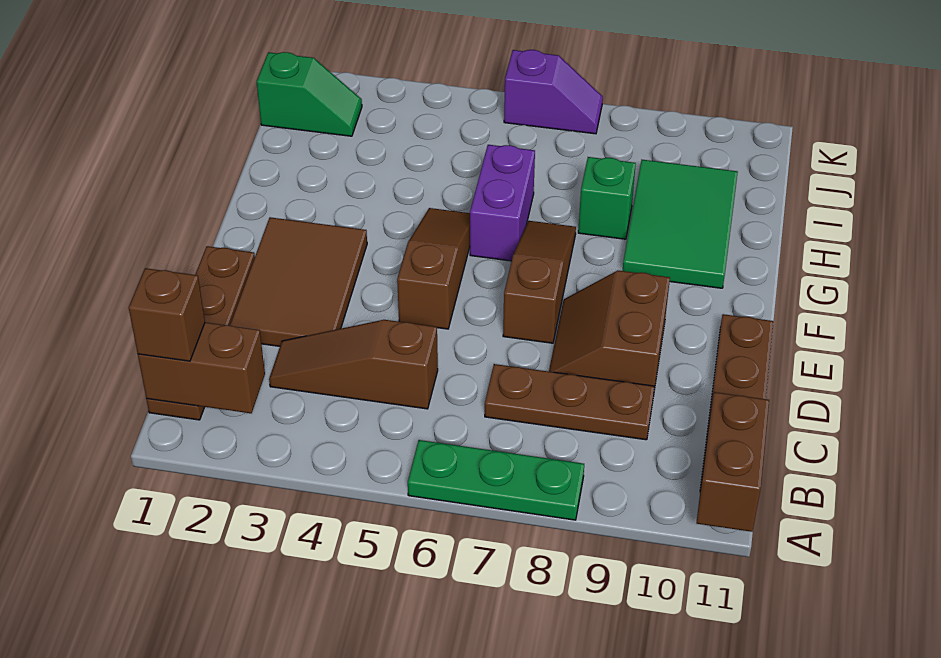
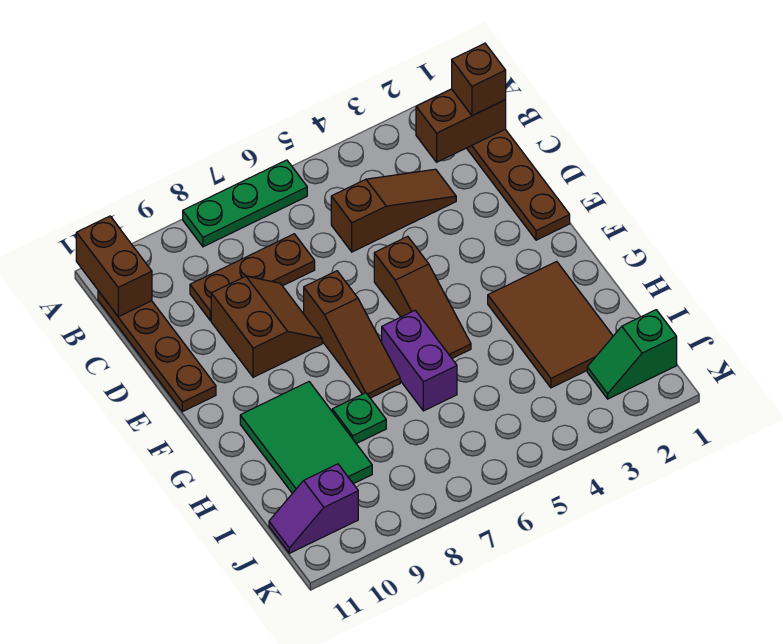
brown tile D2:F3 level 1 -> brown tile G2:I3 level 1
green brick H8 level 1 -> green plate H8 level 1
purple slope K6:K7 level 1 top 6 -> purple slope J10:J11 level 1 top 10

